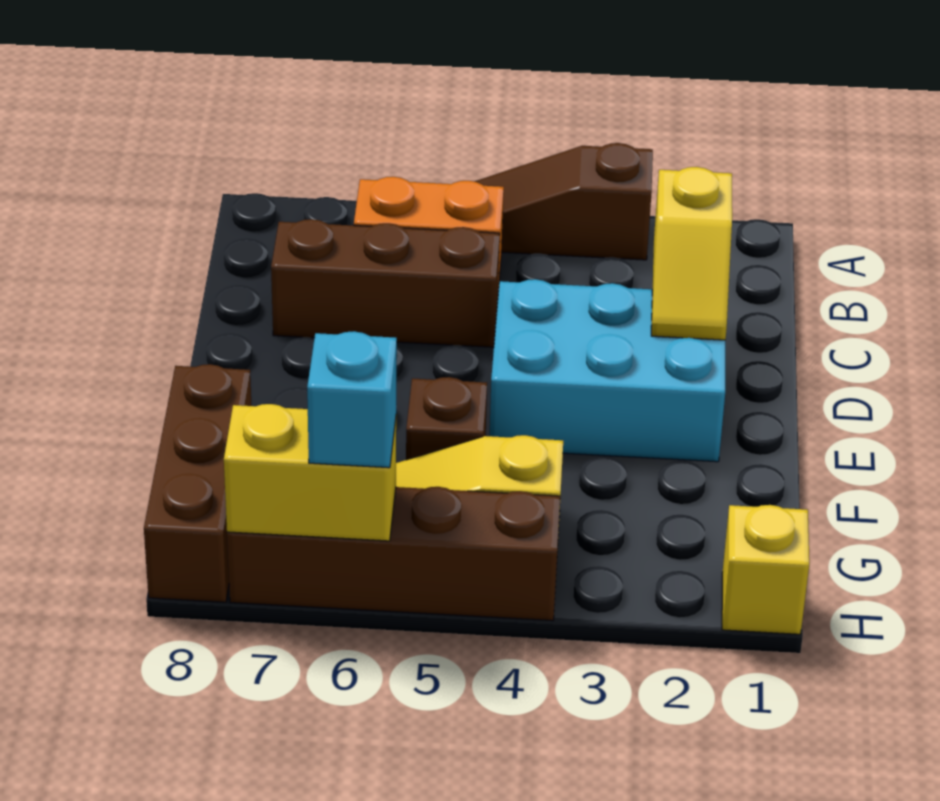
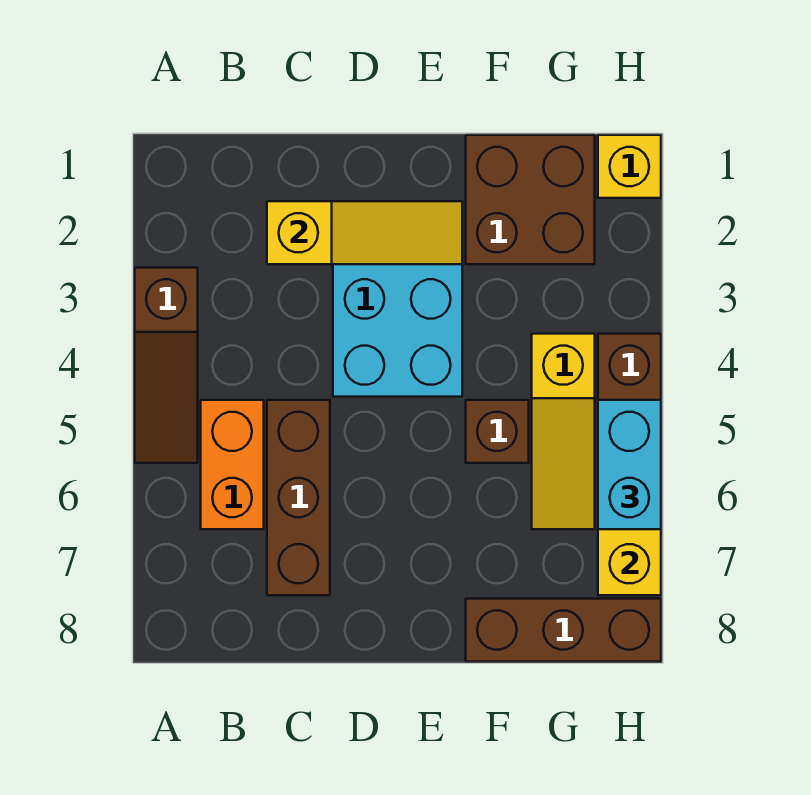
yellow slope C2:D2 level 2 top C -> yellow slope C2:E2 level 2 top C
none -> brown brick F1:G2 level 1
cyan brick H6 level 3 -> cyan brick H5:H6 level 3

